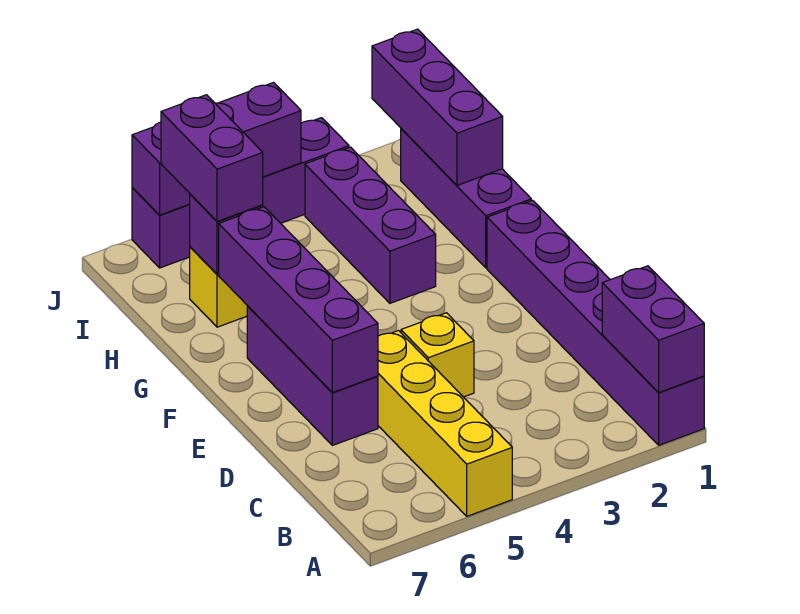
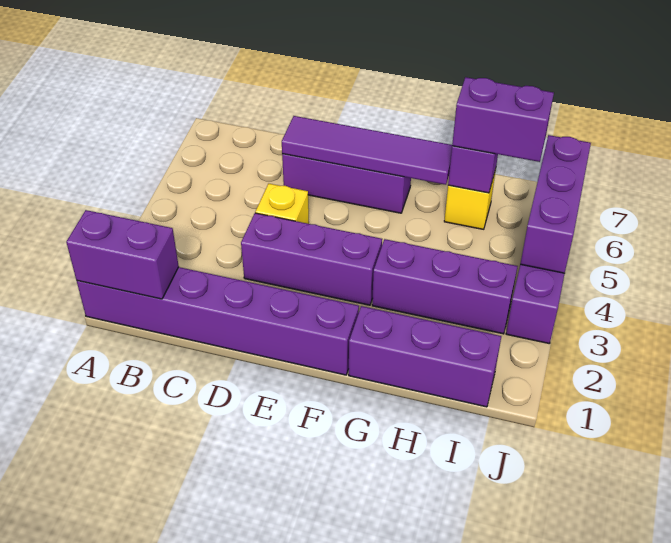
yellow brick A5:D5 level 1 -> none
purple brick D6:G6 level 2 -> purple tile D6:G6 level 2
purple brick H1:J1 level 2 -> purple brick D3:F3 level 1

